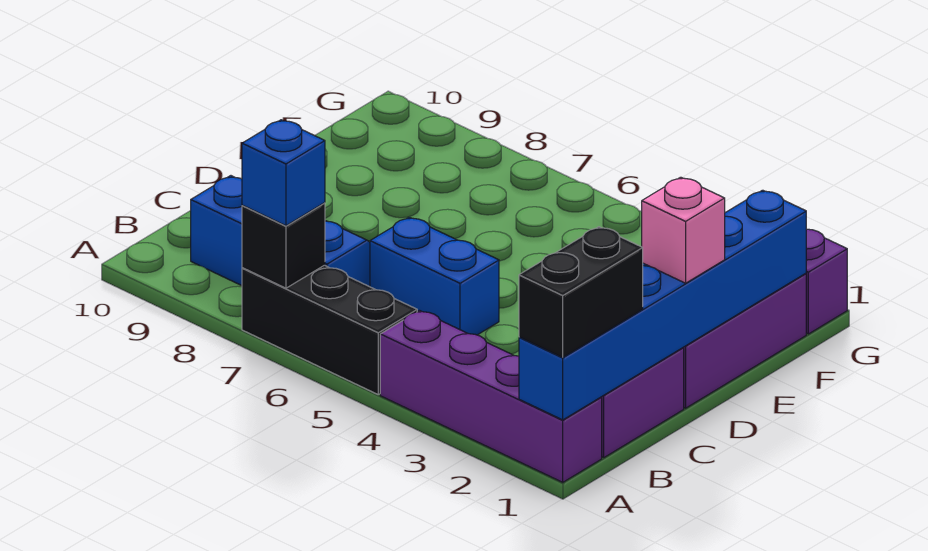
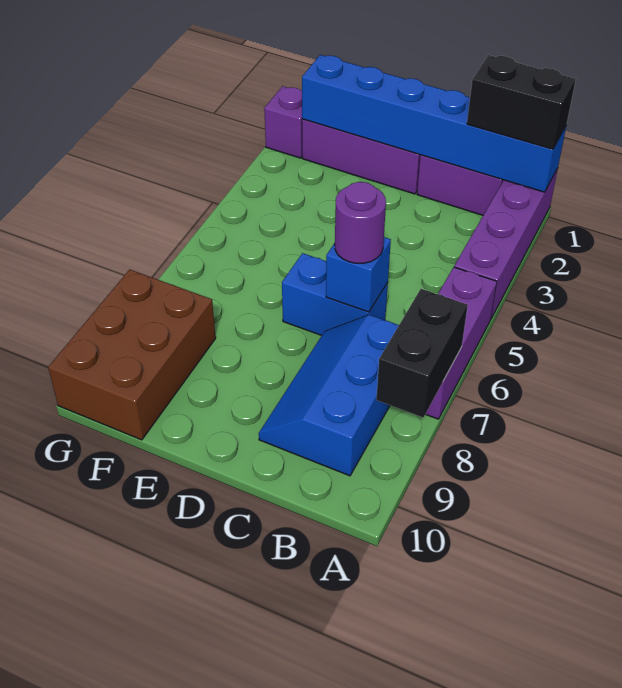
black brick A5:A7 level 1 -> purple brick A5:A7 level 1
black brick A7 level 2 -> black brick A7:A8 level 2
blue brick A7 level 3 -> blue brick C6 level 2
blue brick C5:C6 level 1 -> blue brick C6:D6 level 1
none -> purple round brick C6 level 3
pink brick D1 level 3 -> none
none -> brown brick F8:G10 level 1

